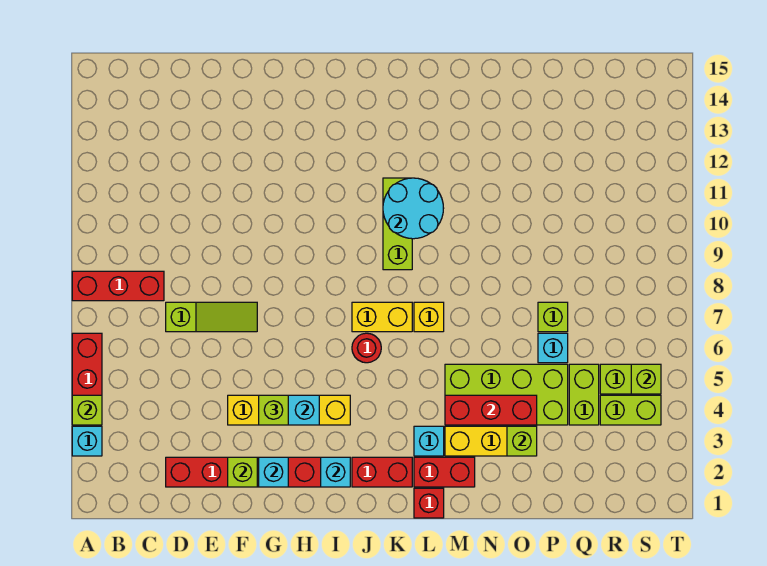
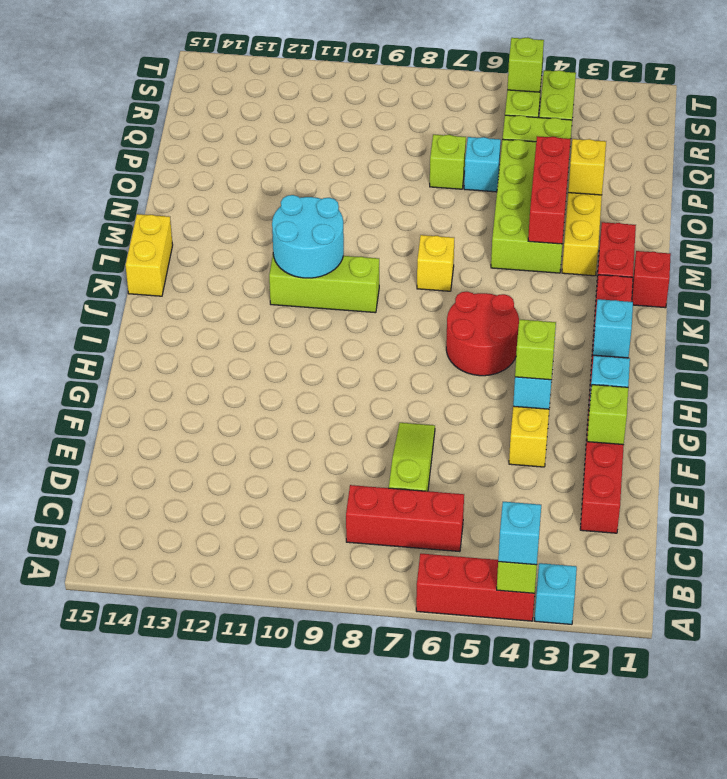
red brick A8:C8 level 1 -> red brick C6:C8 level 1
red round brick J6 level 1 -> red round brick I5:J6 level 1
yellow brick J7:K7 level 1 -> yellow brick K15:L15 level 1
cyan brick L3 level 1 -> cyan brick A4 level 3
lime brick O3 level 2 -> yellow brick O3 level 2

